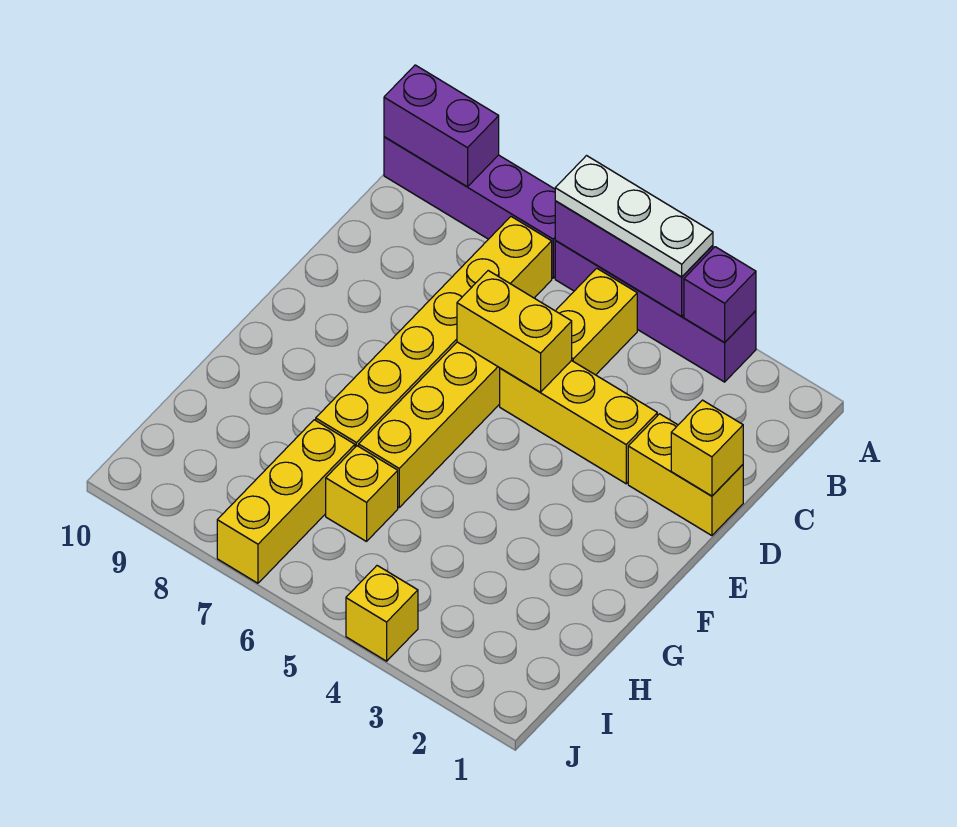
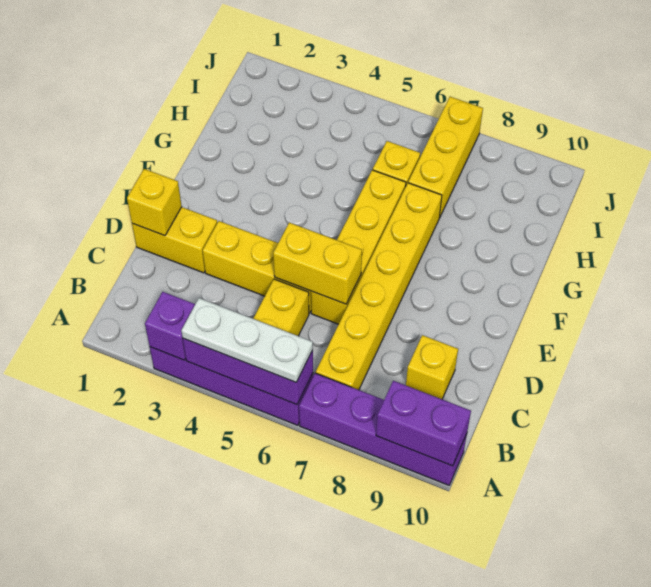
yellow brick J4 level 1 -> yellow brick C9 level 1

